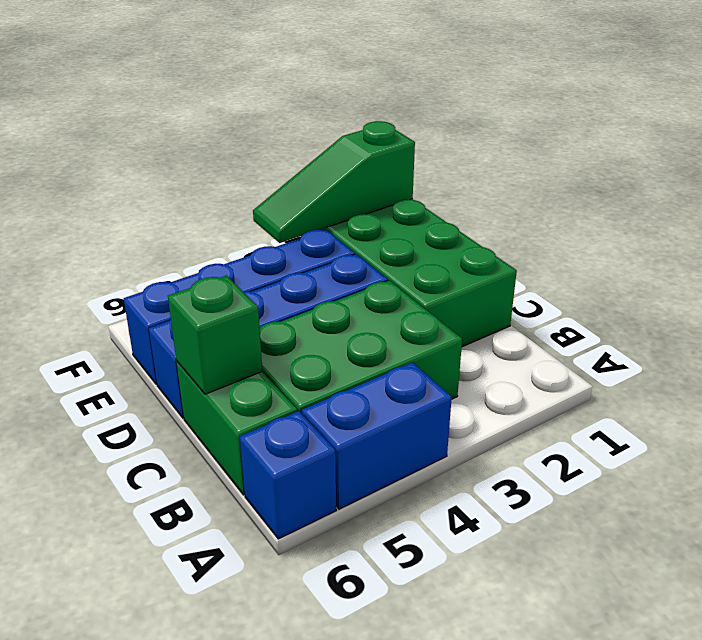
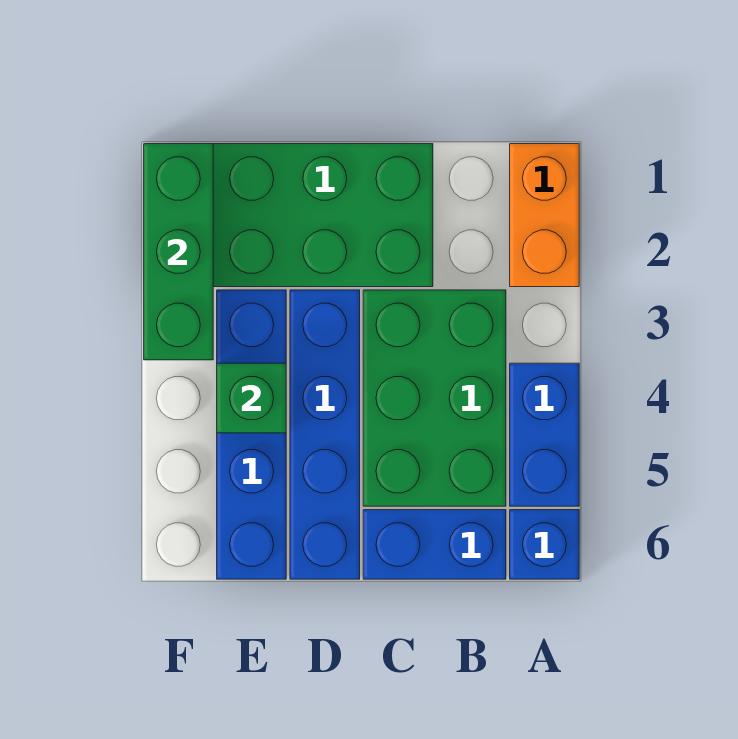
none -> orange brick A1:A2 level 1
green brick B6:C6 level 1 -> blue brick B6:C6 level 1
green brick C6 level 2 -> green brick E4 level 2
green slope F1:F3 level 2 top 1 -> green brick F1:F3 level 2

